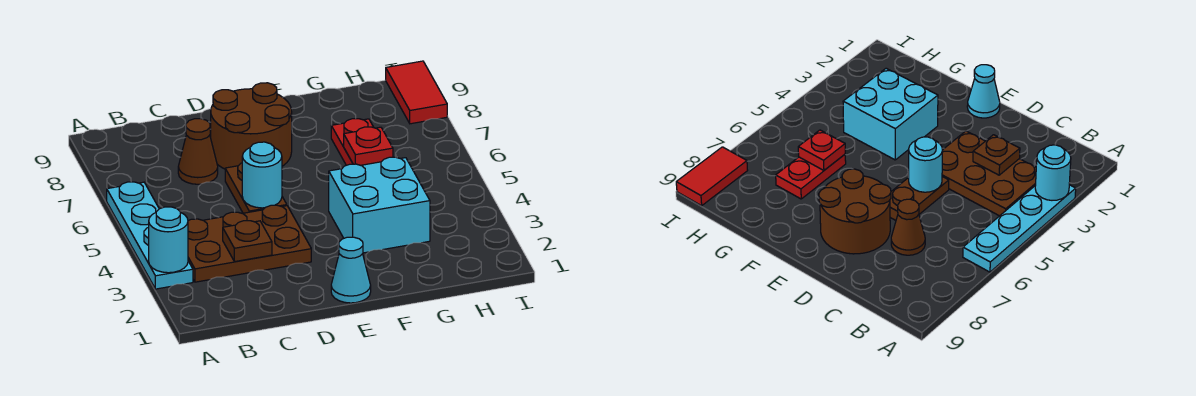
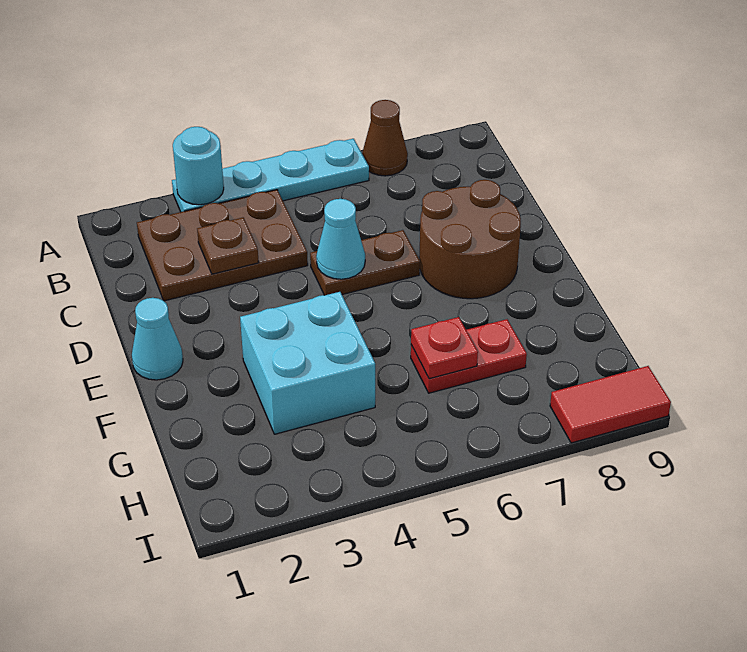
brown plate B3:D4 level 1 -> brown plate B2:C4 level 1
brown cone C7 level 1 -> brown cone A7 level 1
cyan round brick D5 level 2 -> cyan cone D5 level 2

